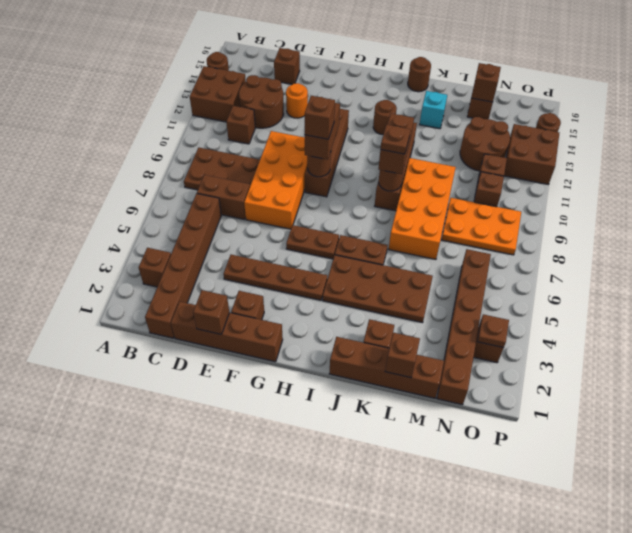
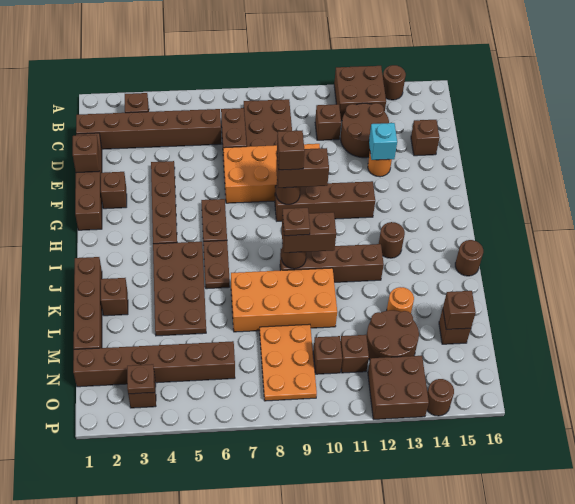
cyan brick K14 level 1 -> cyan brick E13 level 2
brown brick L1 level 2 -> none
none -> orange round brick L13 level 1

